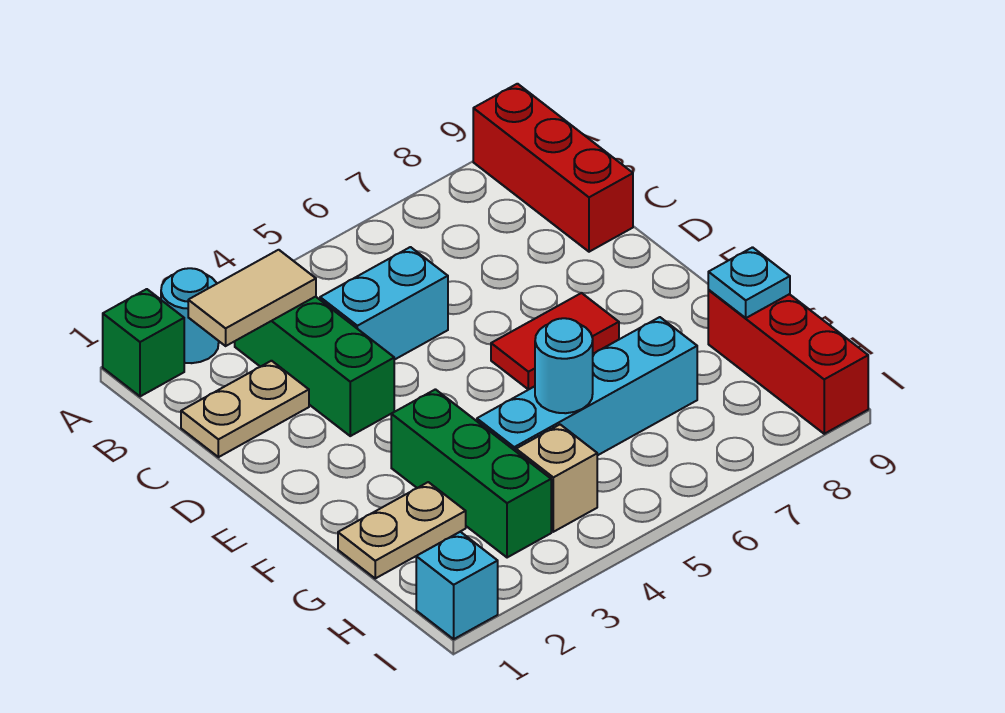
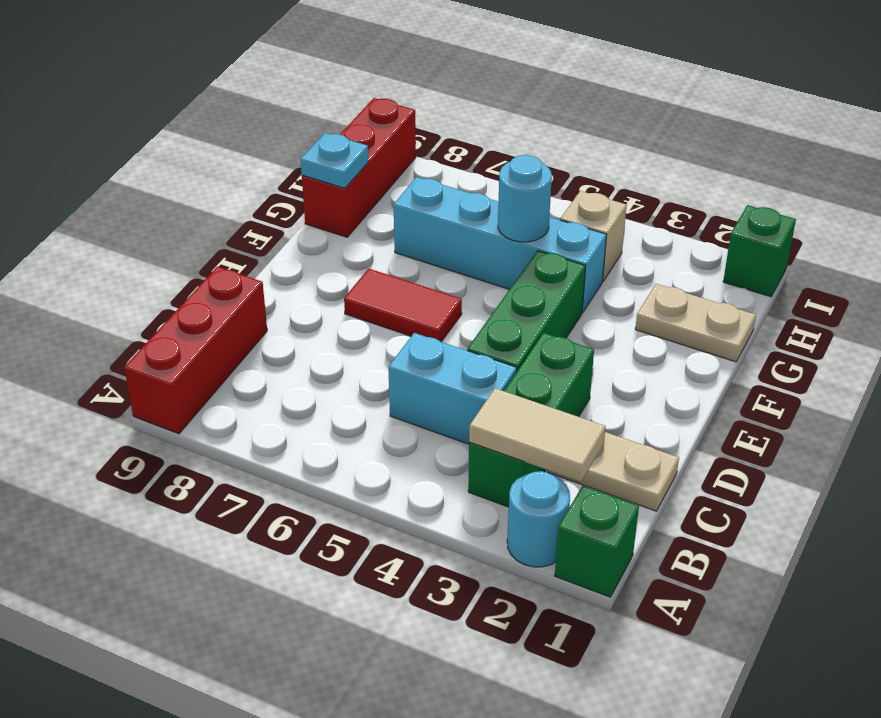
green brick F3:H3 level 1 -> green brick D4:F4 level 1
cyan brick I1 level 1 -> green brick I1 level 1

